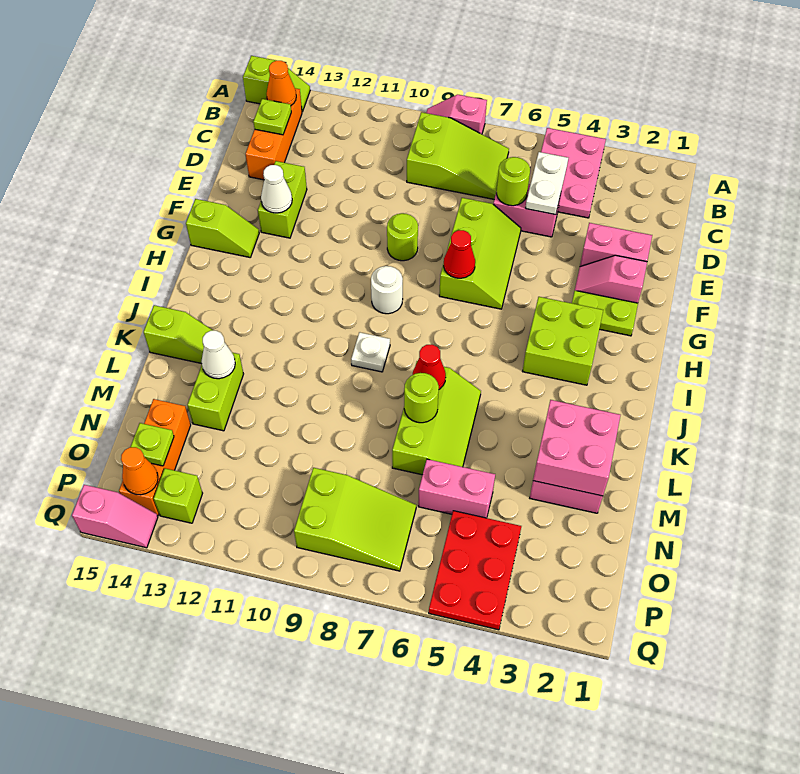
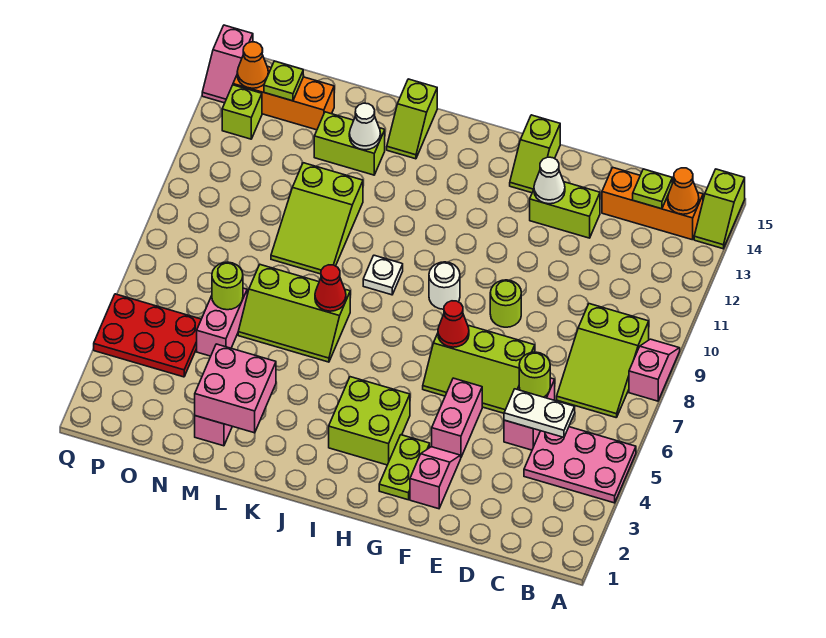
pink brick E2:E3 level 1 -> pink brick F4:F5 level 1
lime round brick L7 level 2 -> lime round brick N6 level 2
lime slope O7:P9 level 1 top 9 -> lime slope L9:M11 level 1 top 11

